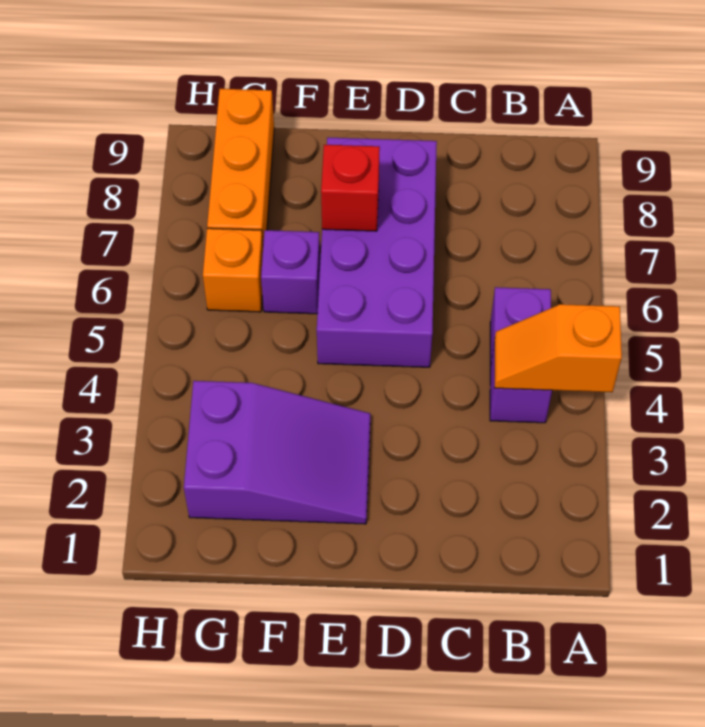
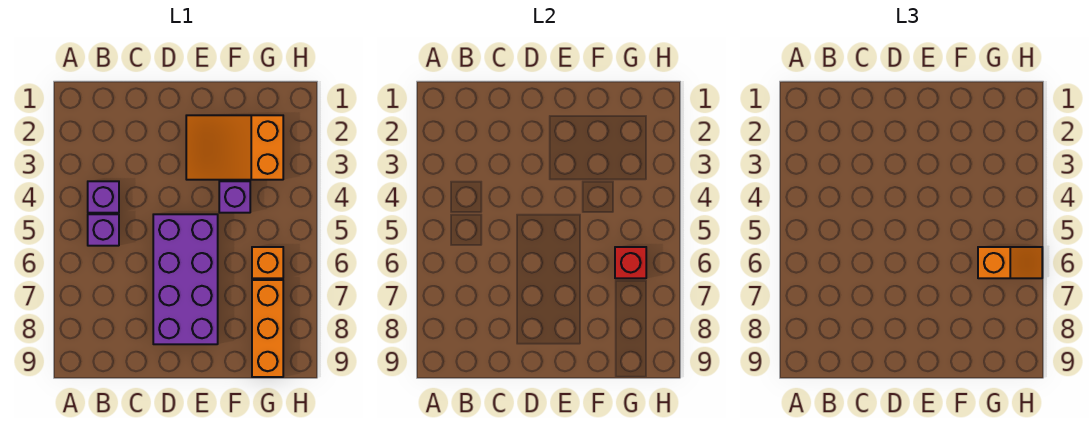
orange slope A4:B4 level 2 top A -> orange slope G6:H6 level 3 top G
purple slope E2:G3 level 1 top G -> orange slope E2:G3 level 1 top G
red brick E7 level 2 -> red brick G6 level 2
purple brick F6 level 1 -> purple brick F4 level 1

